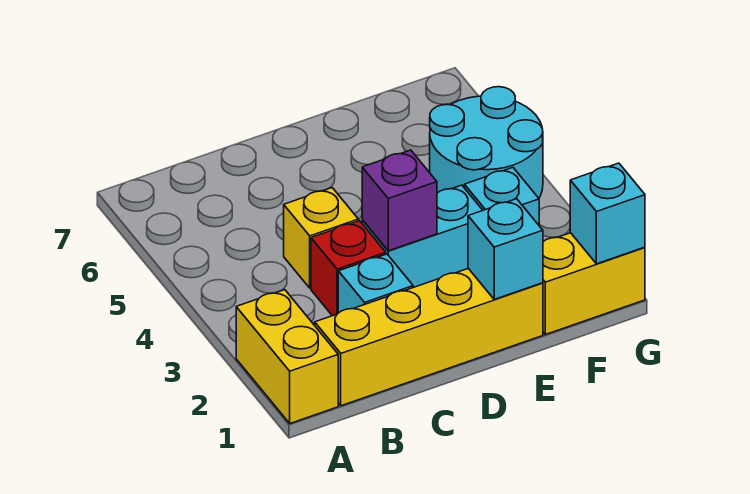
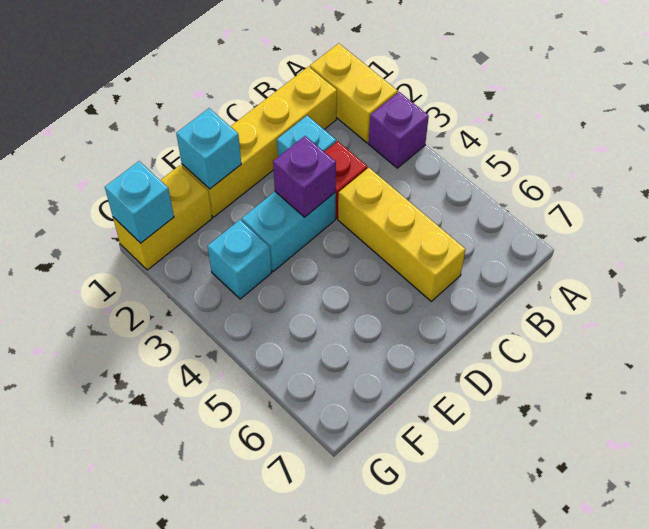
none -> purple brick A3 level 1
yellow brick C4 level 1 -> yellow brick C4:C6 level 1
cyan round brick F4:G5 level 1 -> none

